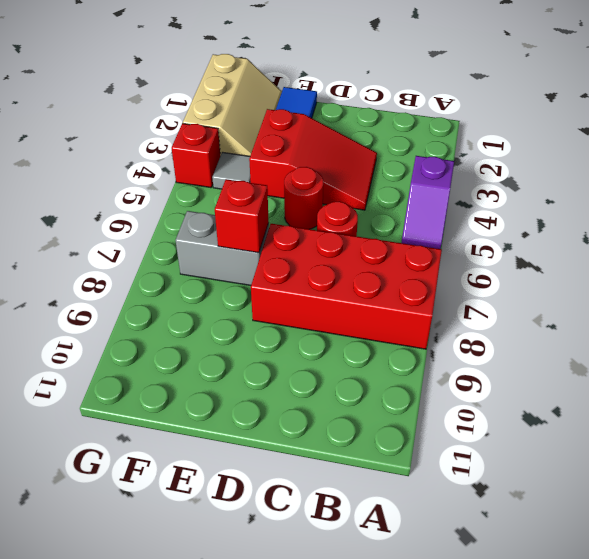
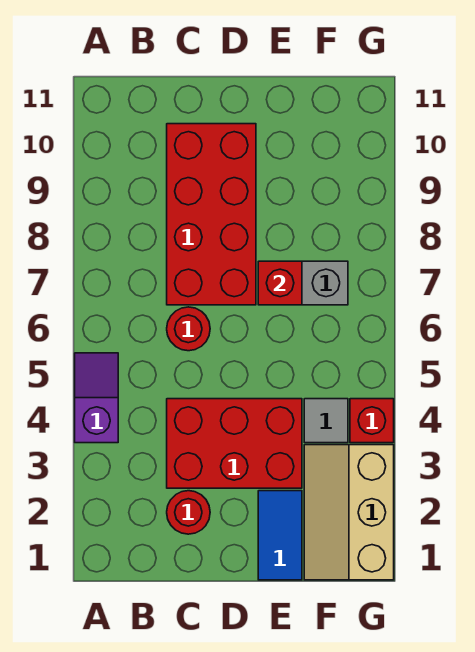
red brick A7:D8 level 1 -> red brick C7:D10 level 1
red slope C3:E4 level 1 top E -> red brick C3:E4 level 1
red round brick D5 level 1 -> red round brick C2 level 1

